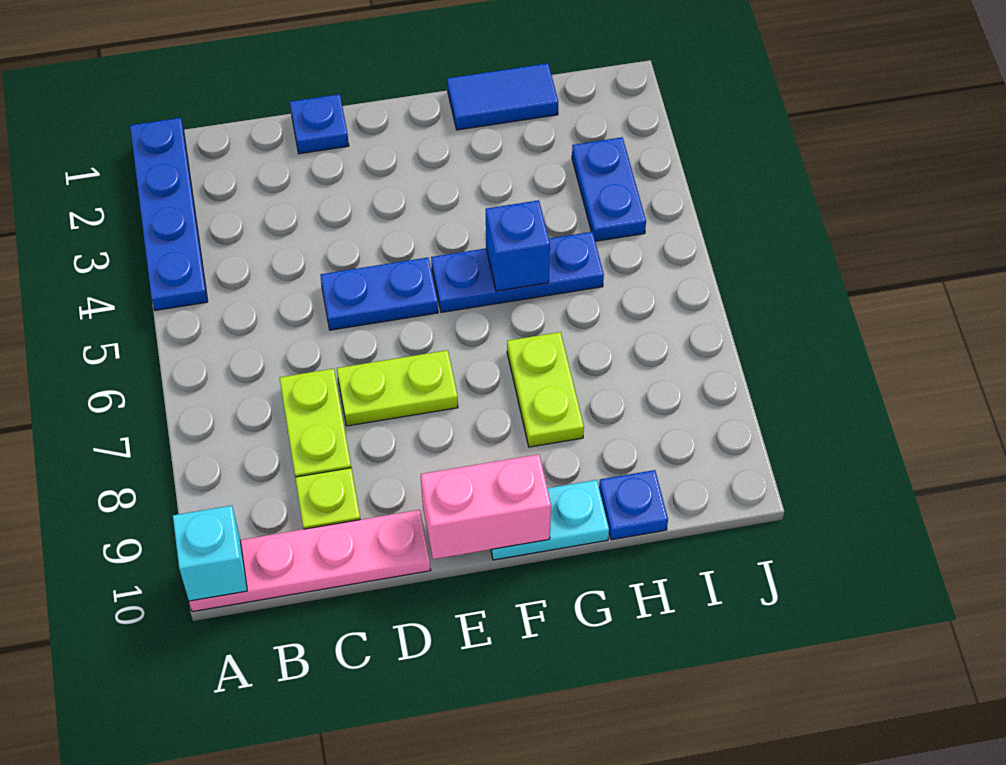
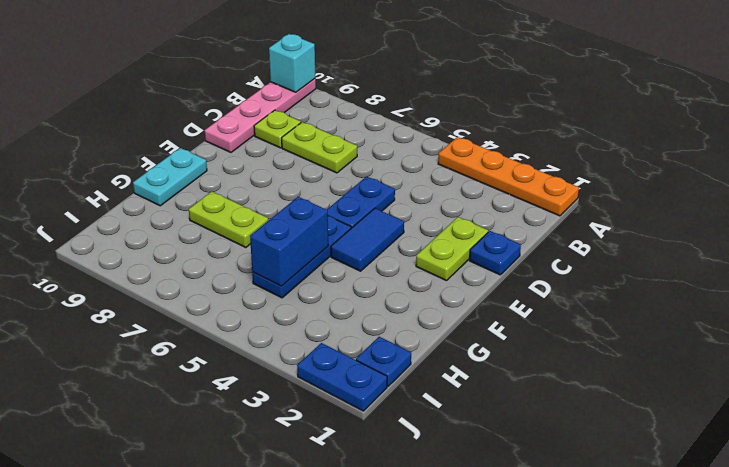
blue plate A1:A4 level 1 -> orange plate A1:A4 level 1
lime plate D7:E7 level 1 -> lime plate D2:E2 level 1
pink brick E10:F10 level 2 -> none
blue tile G1:H1 level 1 -> blue tile E4:F4 level 1
blue brick G5 level 2 -> blue brick G5:H5 level 2
blue plate H10 level 1 -> blue plate I1 level 1
blue plate I3:I4 level 1 -> blue plate J1:J2 level 1

